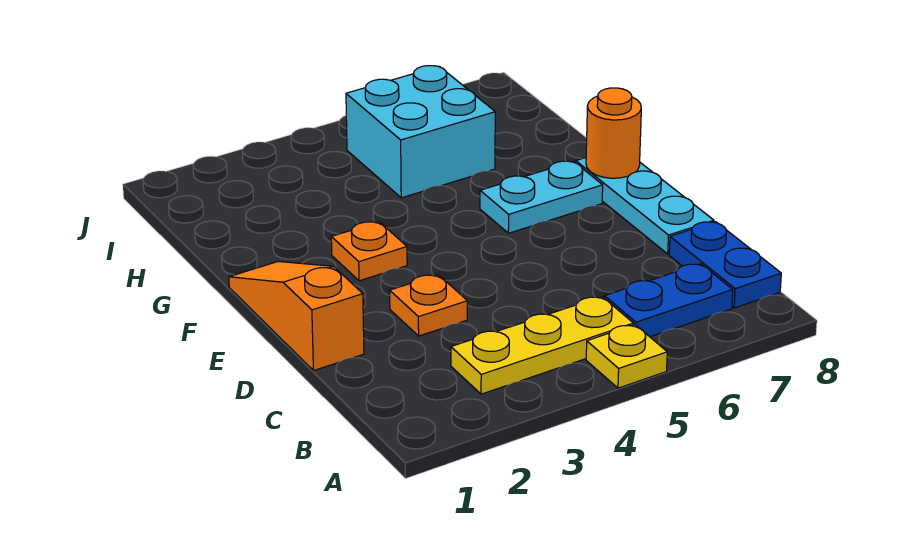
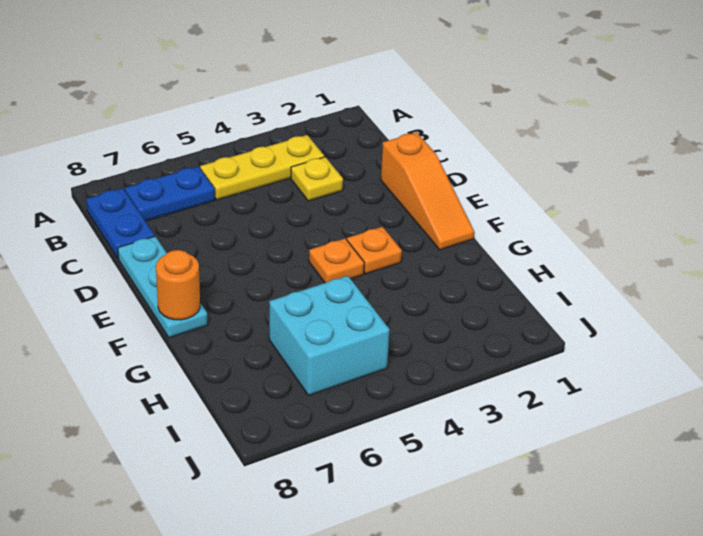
yellow plate A5 level 1 -> yellow plate C3 level 1
orange plate D3 level 1 -> orange plate F4 level 1
cyan plate F6:F7 level 1 -> none

